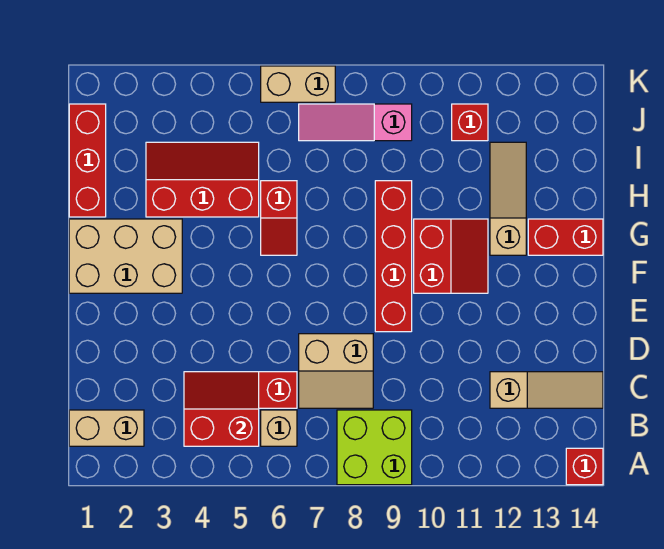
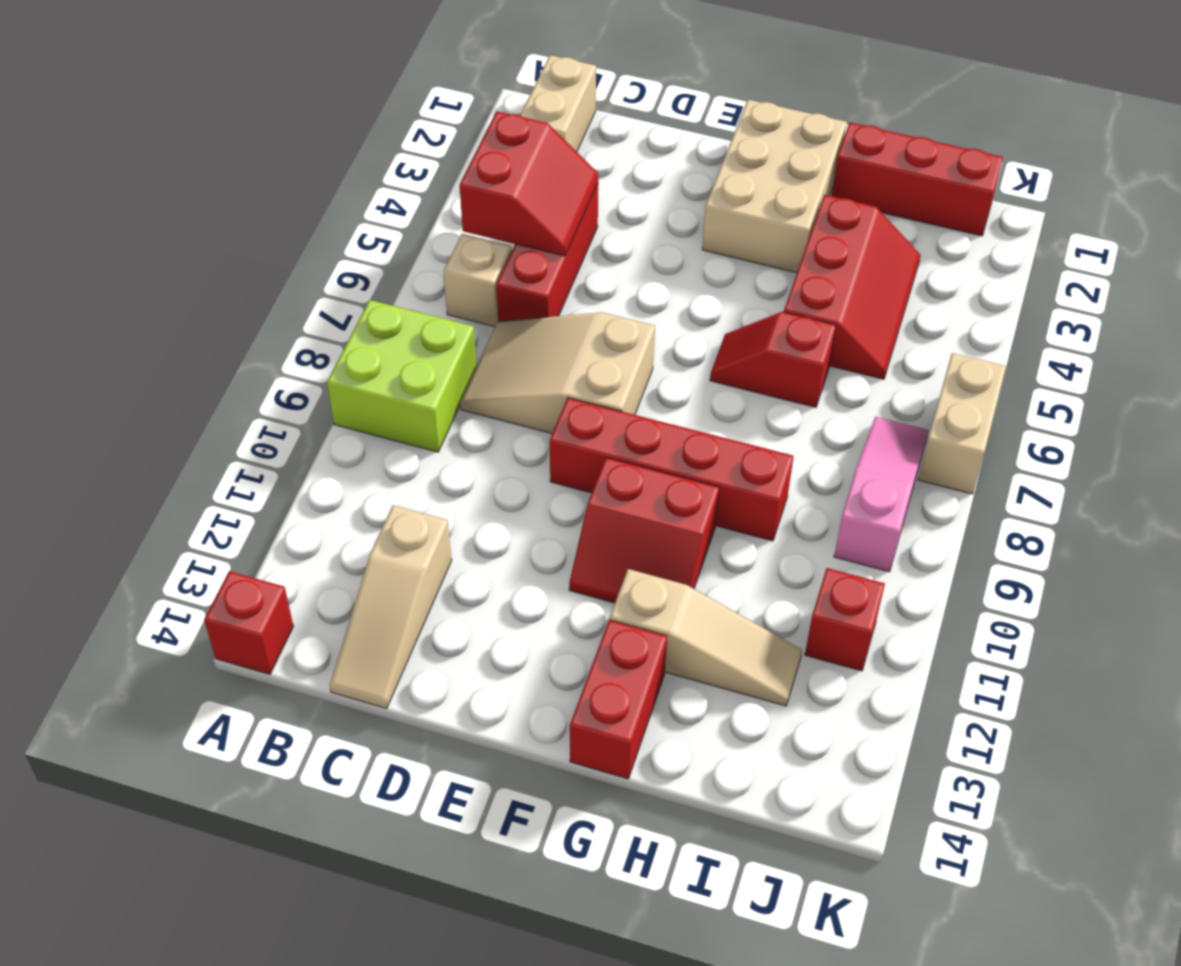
tan slope C7:D8 level 1 top D -> tan slope C7:E8 level 1 top E

